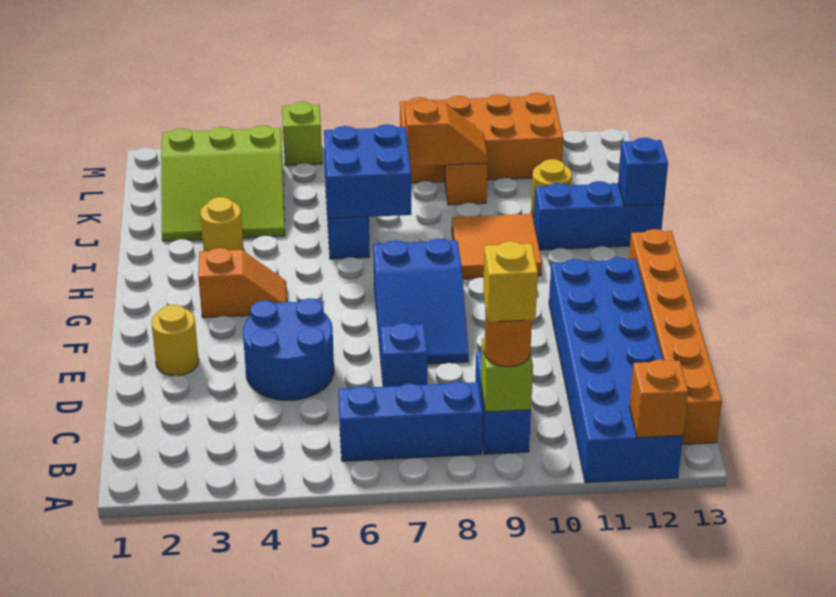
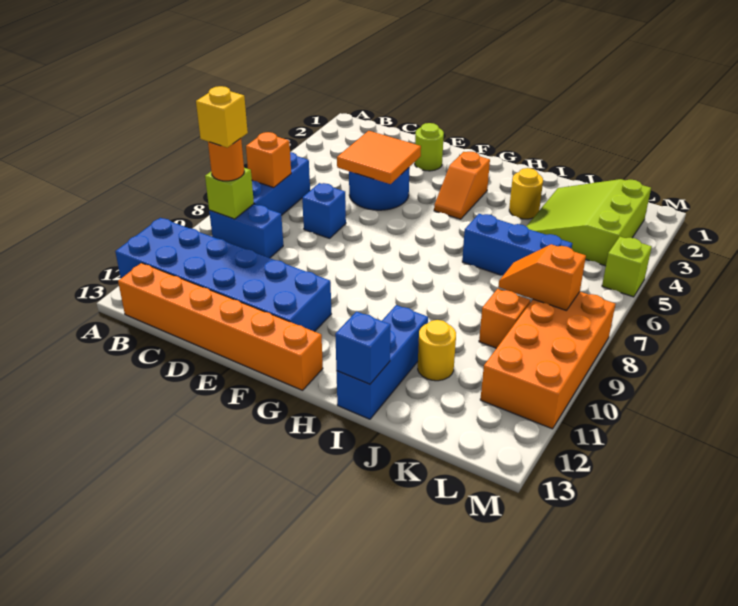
orange brick A12 level 2 -> orange brick B7 level 2
yellow round brick E2 level 1 -> lime round brick E2 level 1
blue slope E7:G8 level 1 top G -> none
orange tile H9:I10 level 1 -> orange tile D4:E5 level 2
blue brick I6:J7 level 2 -> none
orange slope K8:K9 level 2 top 8 -> orange slope K8:L8 level 2 top L

